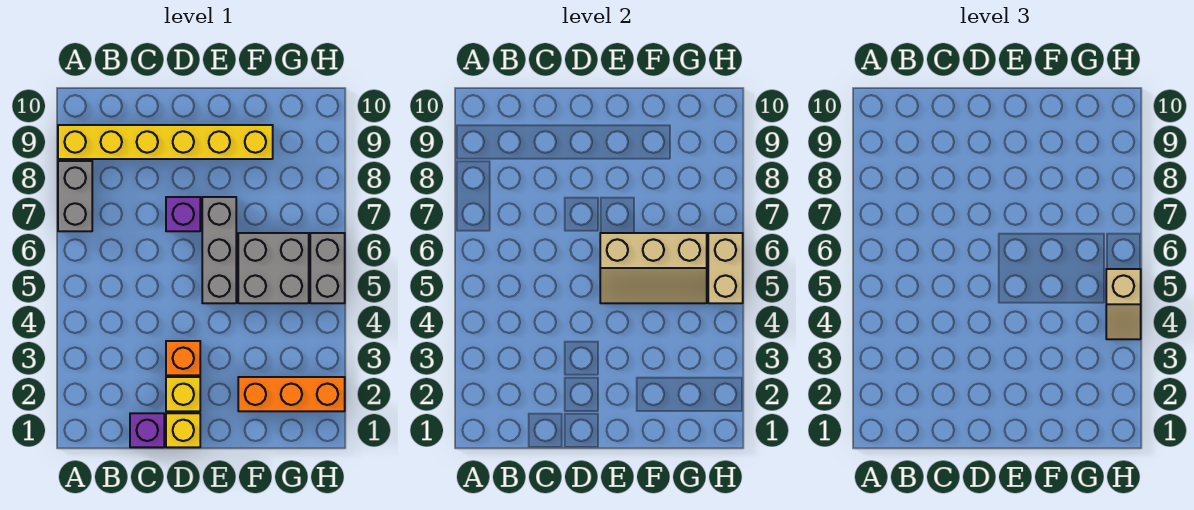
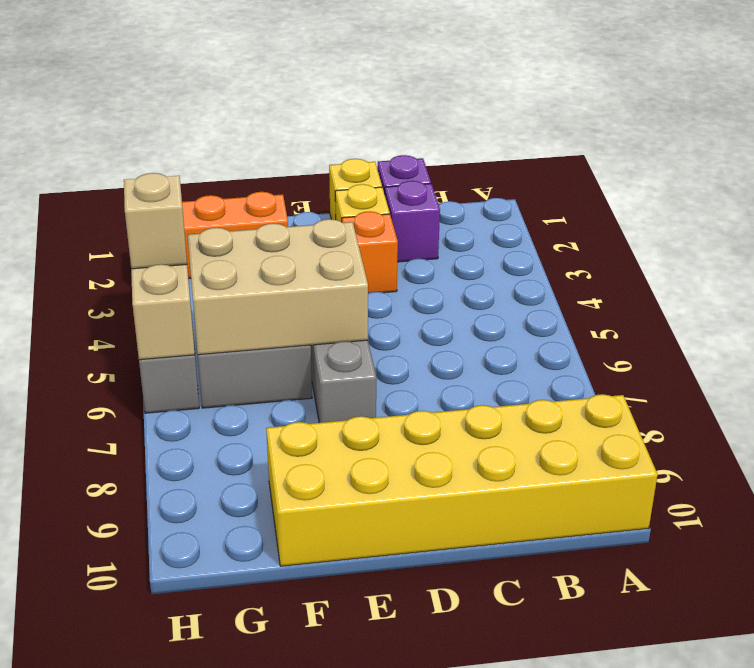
grey brick A7:A8 level 1 -> none
yellow brick A9:F9 level 1 -> yellow brick A9:F10 level 1
purple brick D7 level 1 -> purple brick C2 level 1
tan slope E5:G6 level 2 top 6 -> tan brick E5:G6 level 2

